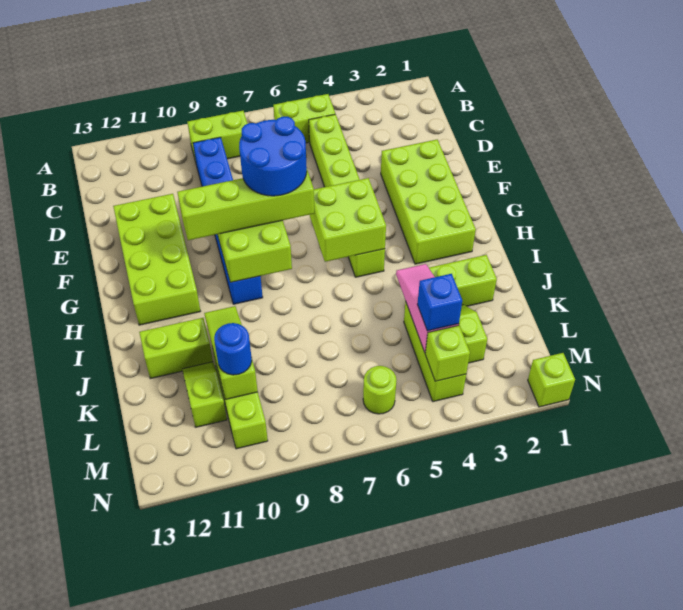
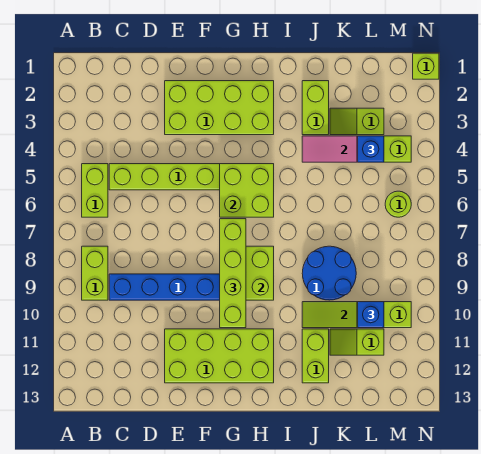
blue round brick F7:G8 level 4 -> blue round brick J8:K9 level 1
blue round brick L10 level 3 -> blue brick L10 level 3
lime brick M4 level 2 -> none

